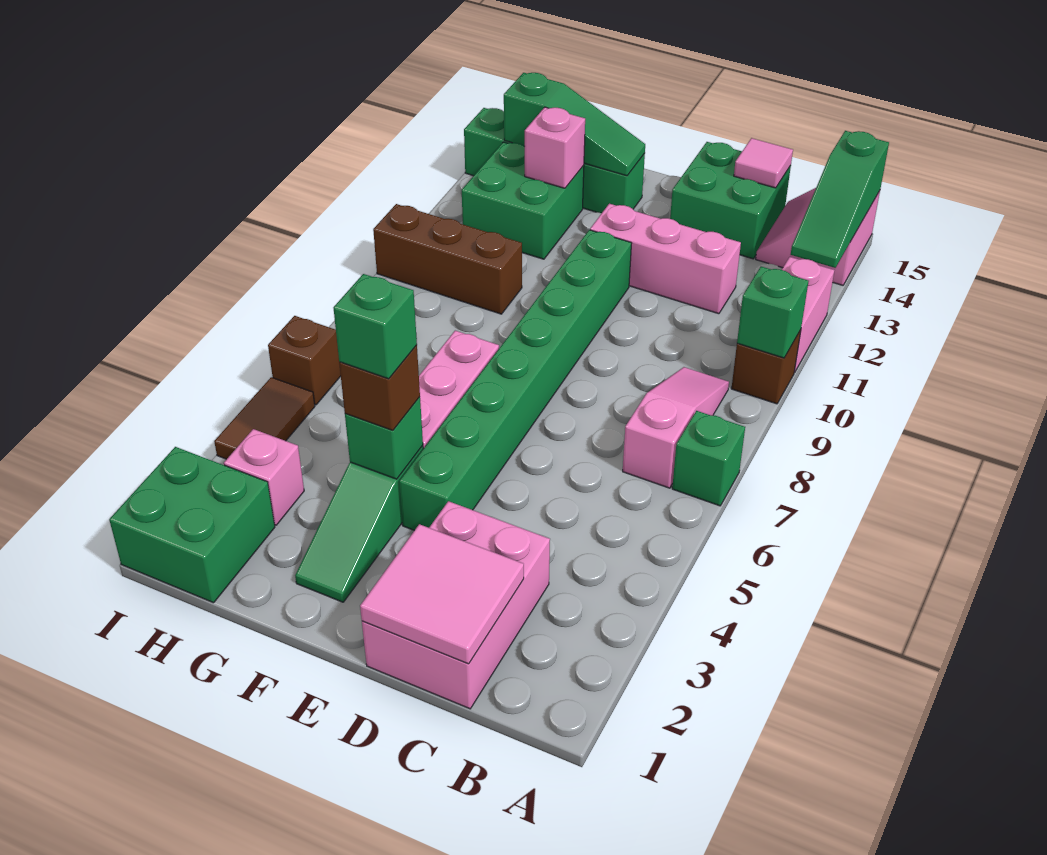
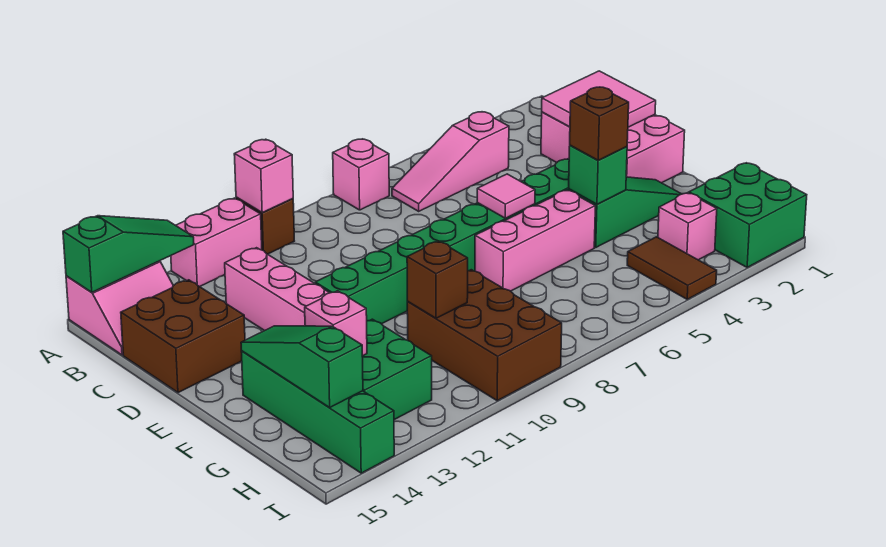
green brick A7 level 1 -> pink brick A7 level 1
green brick A10 level 2 -> pink brick A10 level 2
pink slope B7:B9 level 1 top 7 -> pink slope B4:B6 level 1 top 4
pink brick C1:D3 level 1 -> pink brick C1:E2 level 1
green brick C14:D15 level 1 -> brown brick C14:D15 level 1
pink tile C15 level 2 -> pink tile E6 level 2
green brick F4 level 4 -> none
brown brick G10:I10 level 1 -> brown brick G9:I10 level 1
brown tile I4:I5 level 1 -> brown tile H4:I4 level 1
brown brick I6 level 1 -> brown brick G10 level 2

